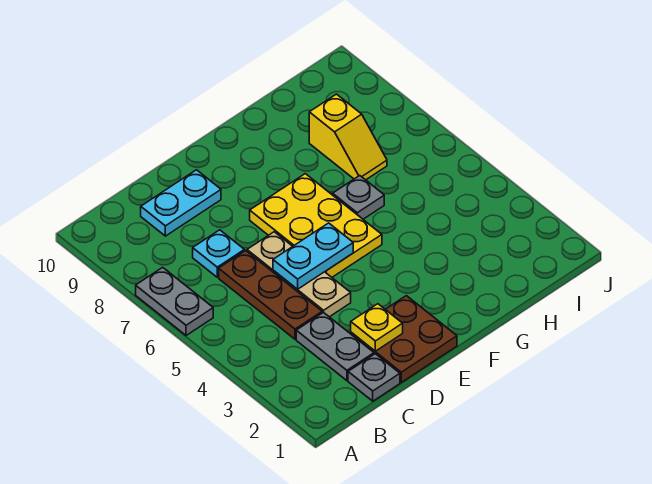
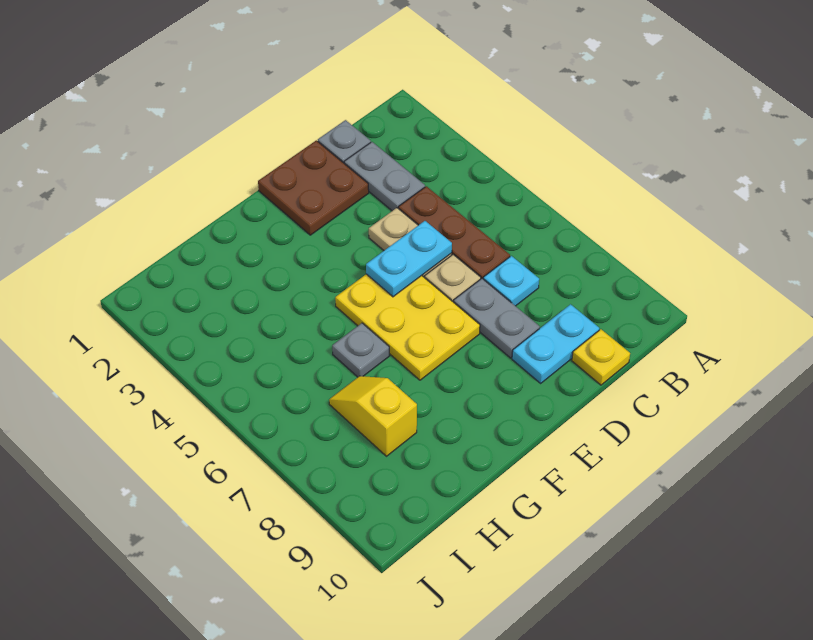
grey plate A6:A7 level 1 -> grey plate D7:D8 level 1
yellow plate D2 level 2 -> yellow plate C10 level 1

